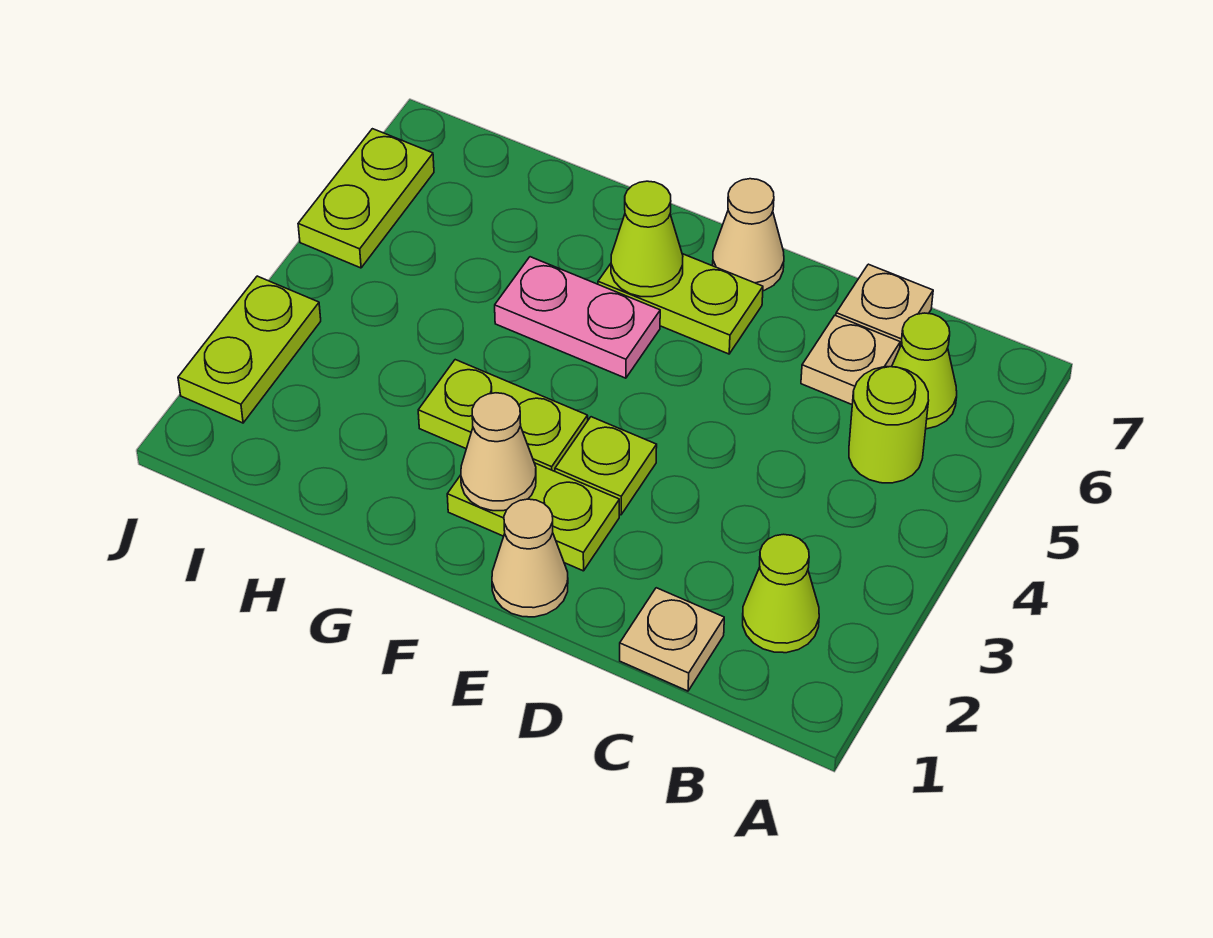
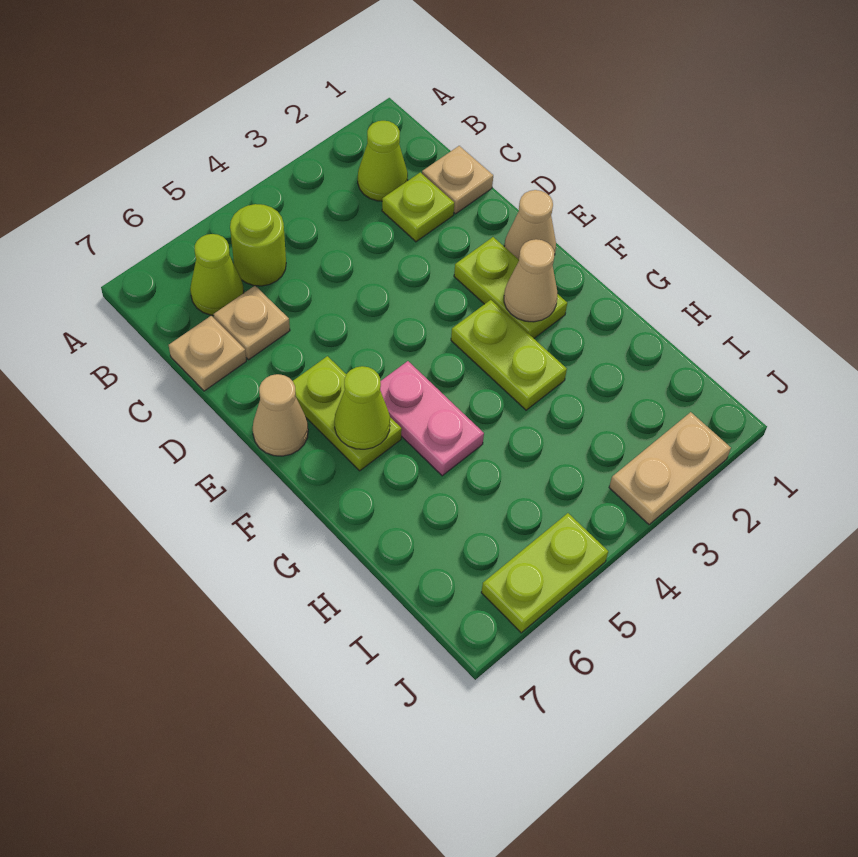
lime plate E3 level 1 -> lime plate C2 level 1
lime plate J2:J3 level 1 -> tan plate J2:J3 level 1

